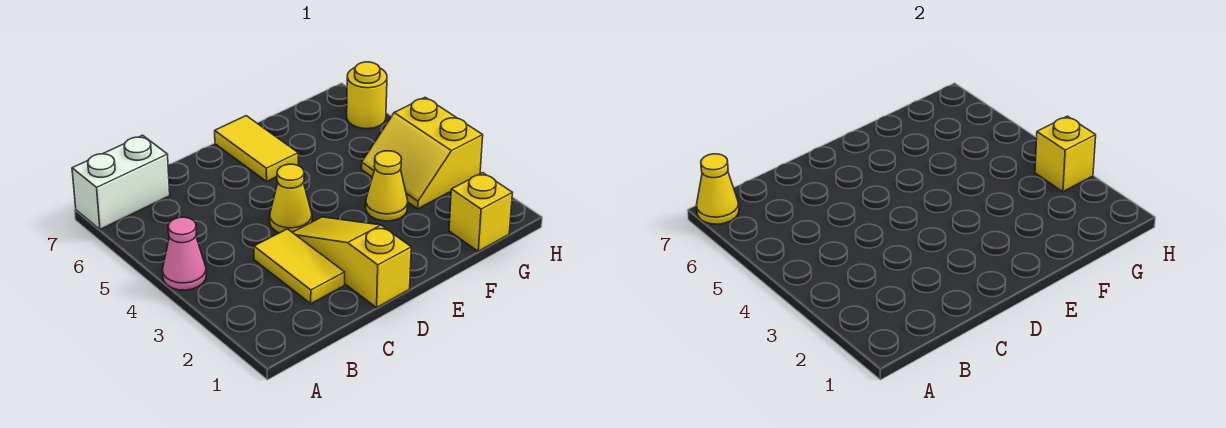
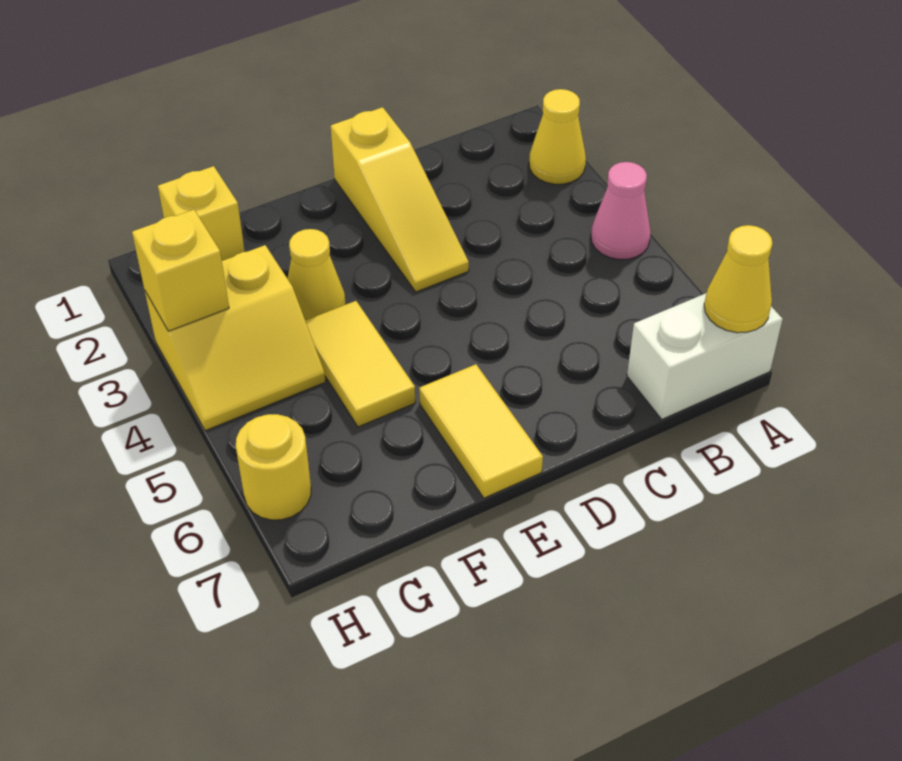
yellow tile C2:C3 level 1 -> yellow tile F4:F5 level 1
yellow cone D4 level 1 -> yellow cone A2 level 1
yellow slope G3:H4 level 1 top H -> yellow slope G3:H4 level 1 top 3

